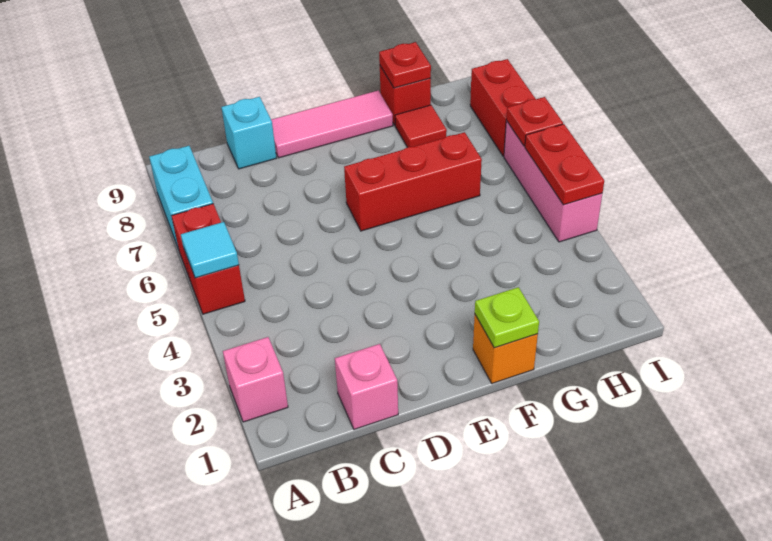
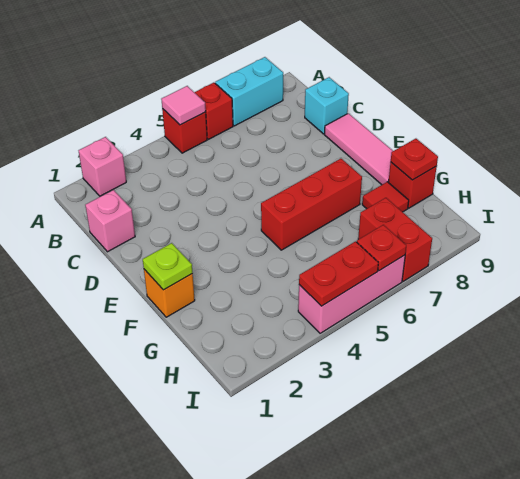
cyan tile A5 level 2 -> pink tile A5 level 2
red brick E6:G6 level 1 -> red brick F5:F7 level 1
red brick I7:I8 level 1 -> red brick H7:I7 level 1

